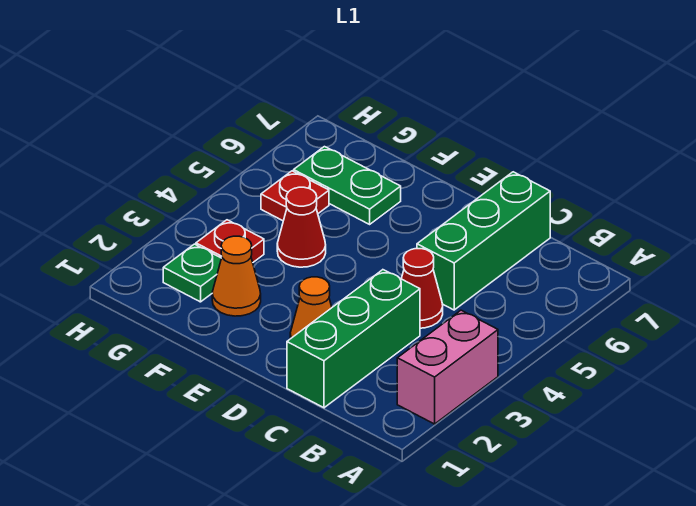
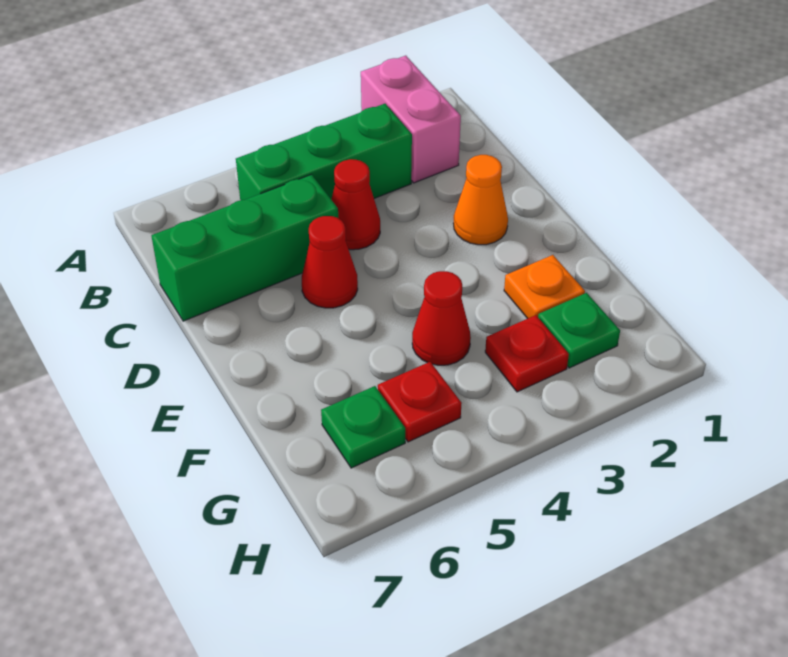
pink brick A2:A3 level 1 -> pink brick A2:B2 level 1
green brick C1:C3 level 1 -> green brick B3:B5 level 1
none -> red cone D5 level 1
orange cone F2 level 1 -> orange plate F2 level 1
green plate F6:G6 level 1 -> green plate G6 level 1

